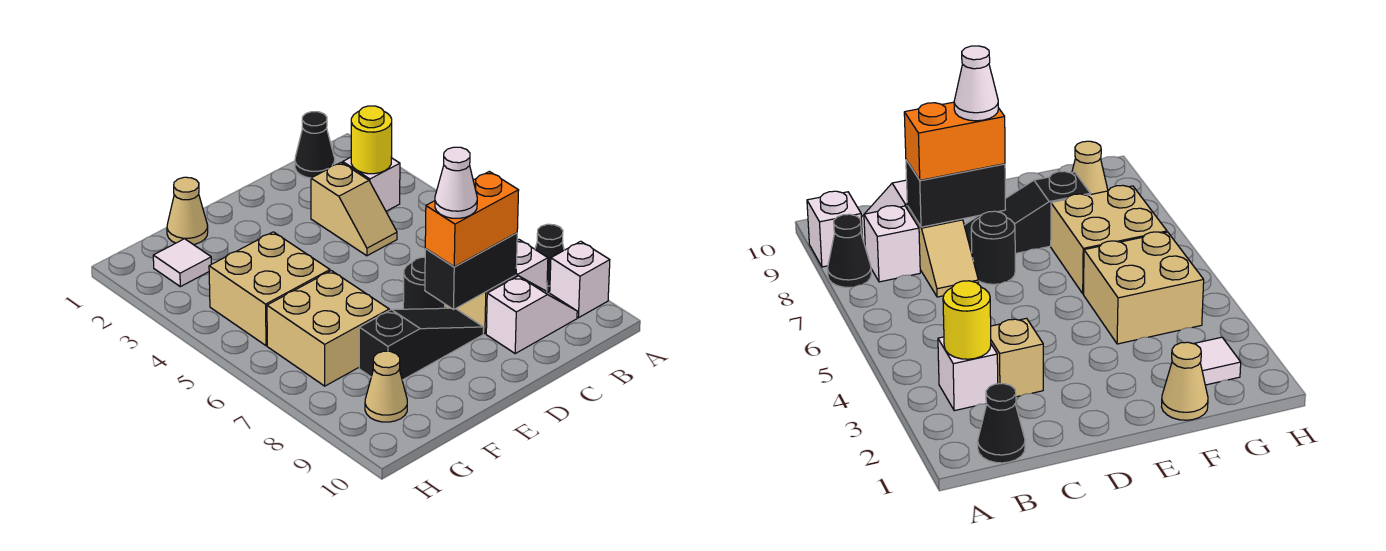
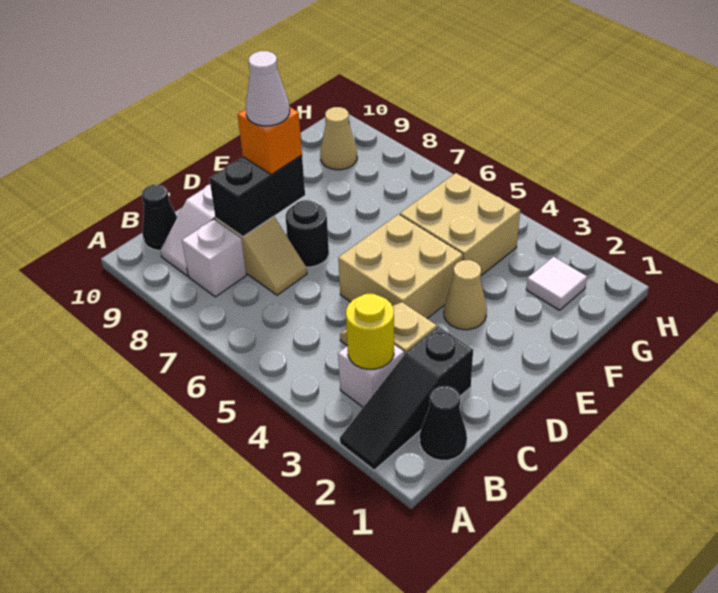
black cone A8 level 1 -> black cone B10 level 1
white brick A9 level 1 -> none
orange brick C8:D8 level 3 -> orange brick D8 level 3
black slope D8:F8 level 1 top F -> black slope A2:C2 level 1 top C
tan cone F1 level 1 -> tan cone E3 level 1
tan brick F6:G7 level 1 -> tan brick D4:E5 level 1

